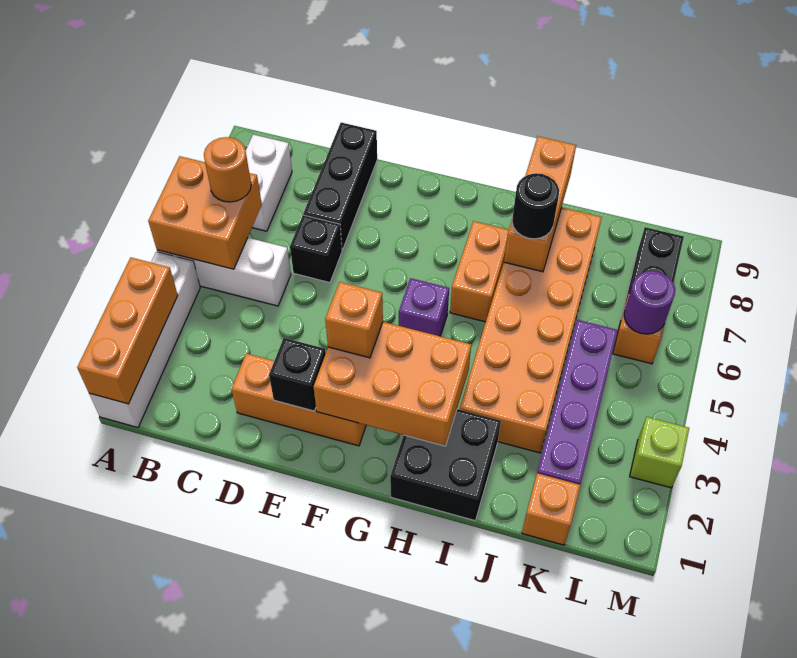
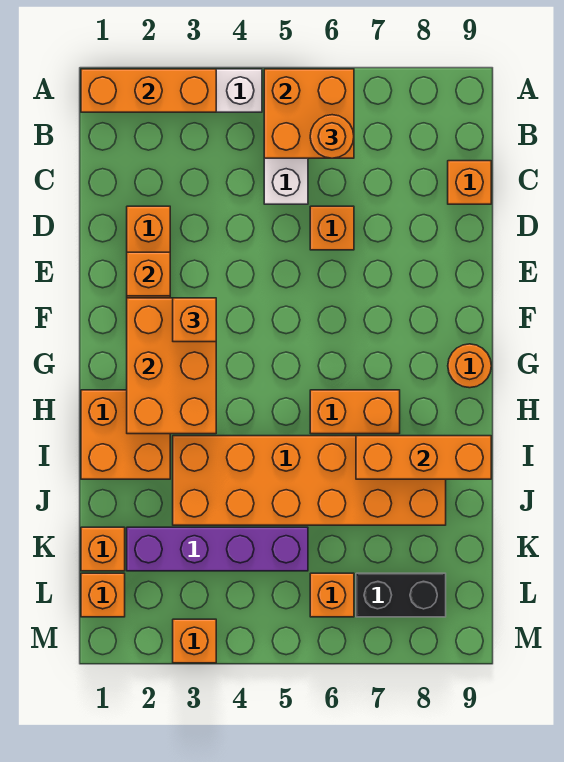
white brick B7:B8 level 1 -> none
none -> orange brick C9 level 1
black brick D6 level 1 -> orange brick D6 level 1
black brick D7:D9 level 1 -> none
black brick E2 level 2 -> orange brick E2 level 2
purple brick G5 level 1 -> none
none -> orange round brick G9 level 1
black brick H1:I2 level 1 -> orange brick H1:I2 level 1
black round brick I7 level 3 -> none
none -> orange brick L1 level 1
purple round brick L6 level 2 -> none
lime brick M3 level 1 -> orange brick M3 level 1

